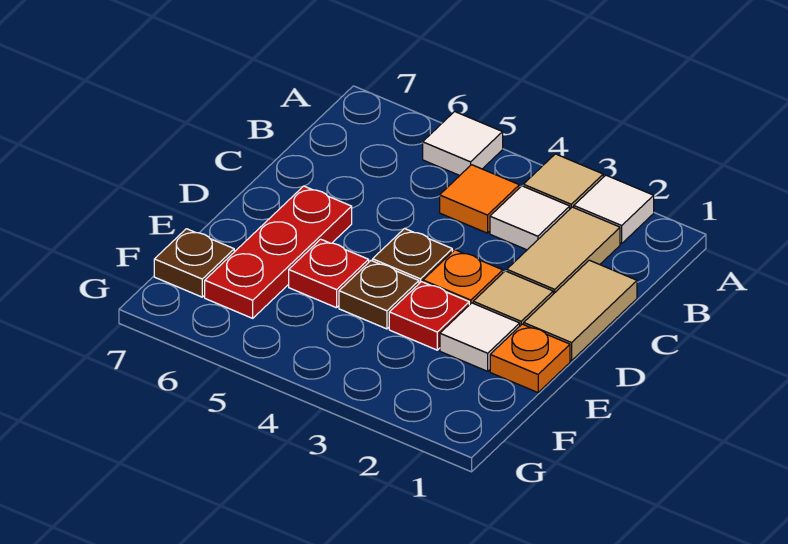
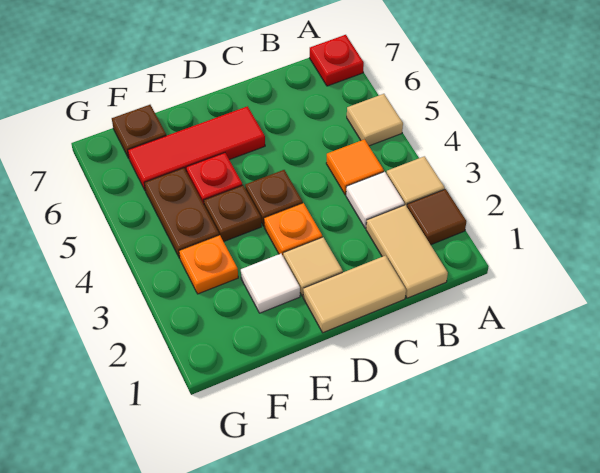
white tile A2 level 1 -> brown tile A2 level 1
white tile A5 level 1 -> tan tile A5 level 1
tan tile B2:C2 level 1 -> tan tile B1:B2 level 1
red plate D6:F6 level 1 -> red tile D6:F6 level 1
orange plate E1 level 1 -> orange plate F3 level 1
red plate E3 level 1 -> red plate A7 level 1
none -> brown plate F4:F5 level 1

